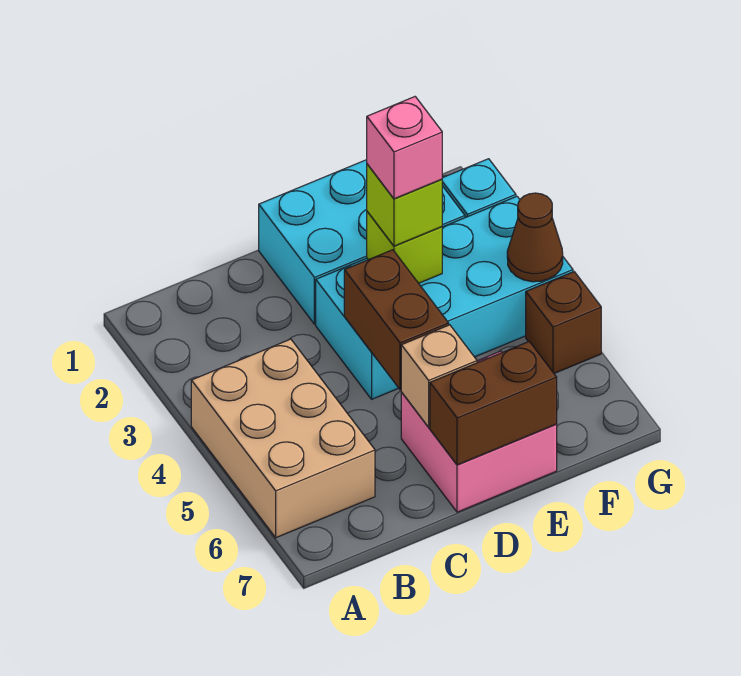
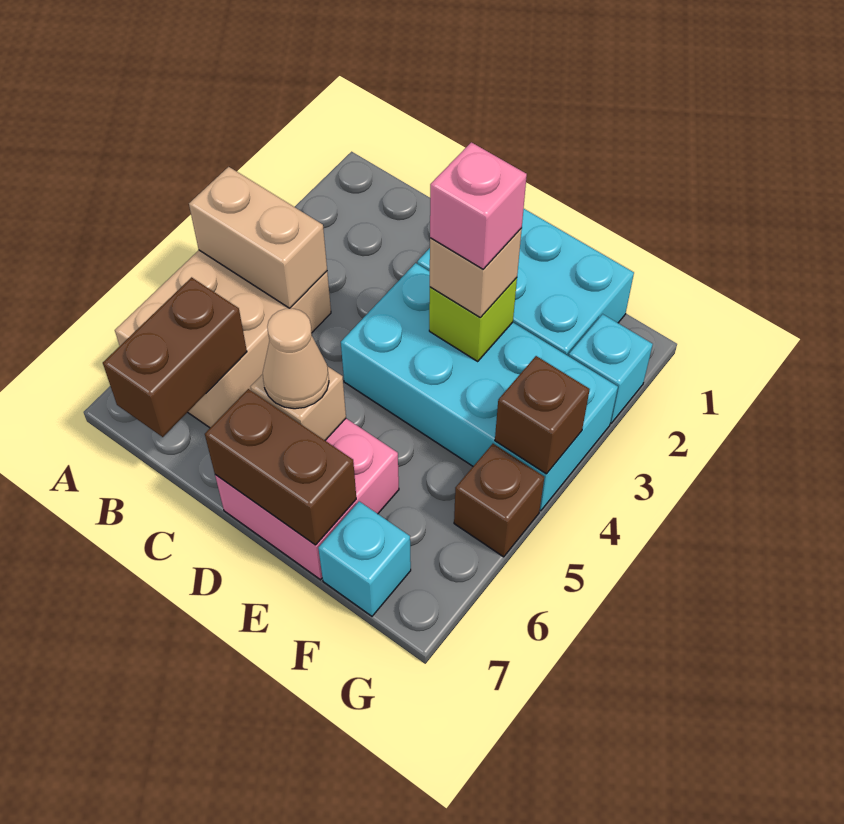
none -> tan brick A4:B4 level 2
brown brick D4:D5 level 2 -> brown brick B6:B7 level 2
none -> tan cone D6 level 3
lime brick E3 level 3 -> tan brick E3 level 3
none -> cyan brick F7 level 1
brown cone G4 level 2 -> brown brick G4 level 2

